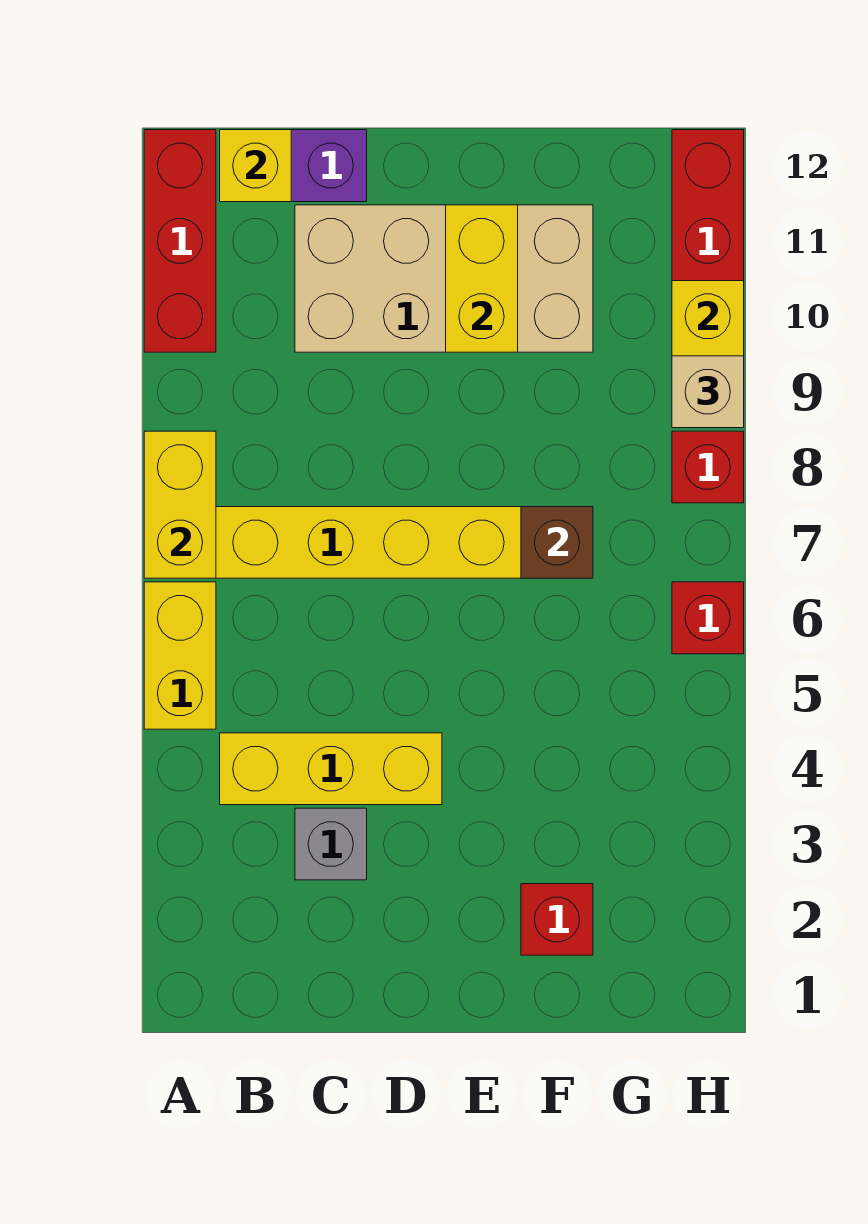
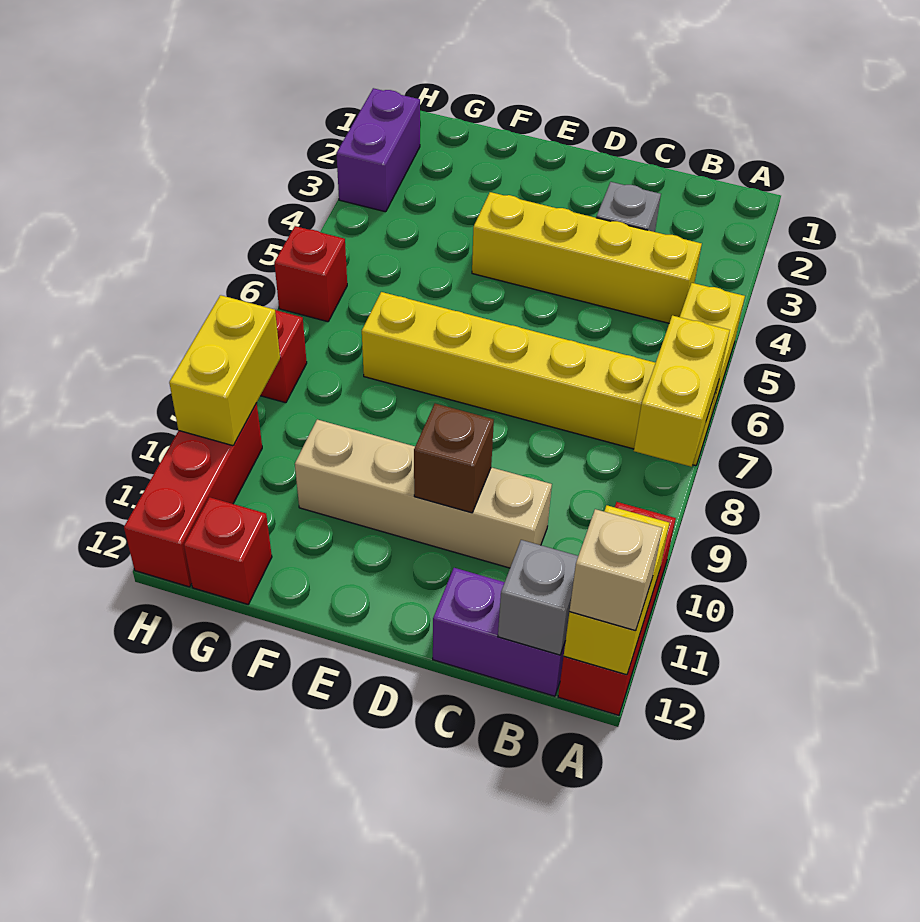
yellow brick B4:D4 level 1 -> yellow brick B4:E4 level 1
yellow brick B12 level 2 -> grey brick B12 level 2
tan brick C10:F11 level 1 -> tan brick C10:F10 level 1
yellow brick E10:E11 level 2 -> yellow brick A11:A12 level 2
red brick F2 level 1 -> red brick G12 level 1
brown brick F7 level 2 -> brown brick D10 level 2
none -> purple brick H2:H3 level 1
tan brick H9 level 3 -> tan brick A12 level 3

